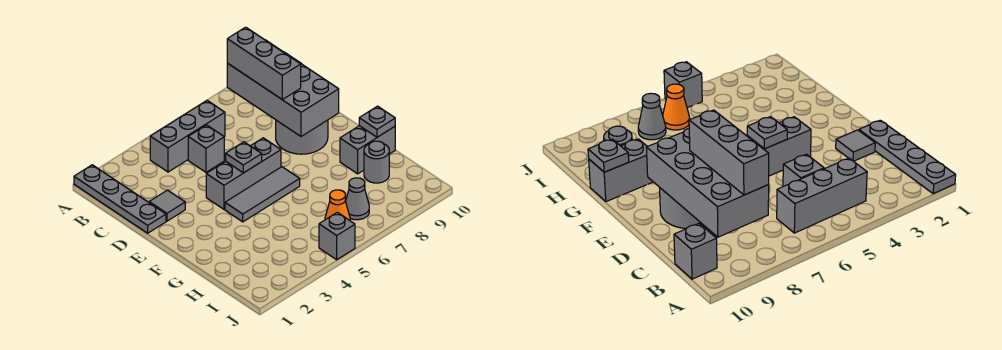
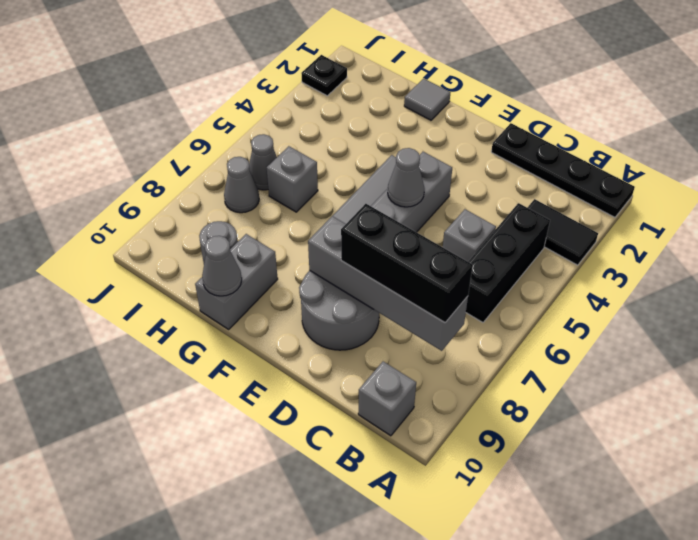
grey plate A1:D1 level 1 -> black plate A1:D1 level 1
none -> black tile A3:B3 level 1
grey brick B4:B6 level 1 -> black brick B4:B6 level 1
grey brick B8:E9 level 2 -> grey brick B8:E8 level 2
grey brick B8:D8 level 3 -> black brick B8:D8 level 3
grey tile D2 level 1 -> grey tile G1 level 1
grey plate E5 level 2 -> grey cone E5 level 2
grey plate G10 level 2 -> grey cone G10 level 2
orange cone I6 level 1 -> grey cone I6 level 1
none -> black plate J2 level 1
grey brick J5 level 1 -> grey brick H6 level 1

